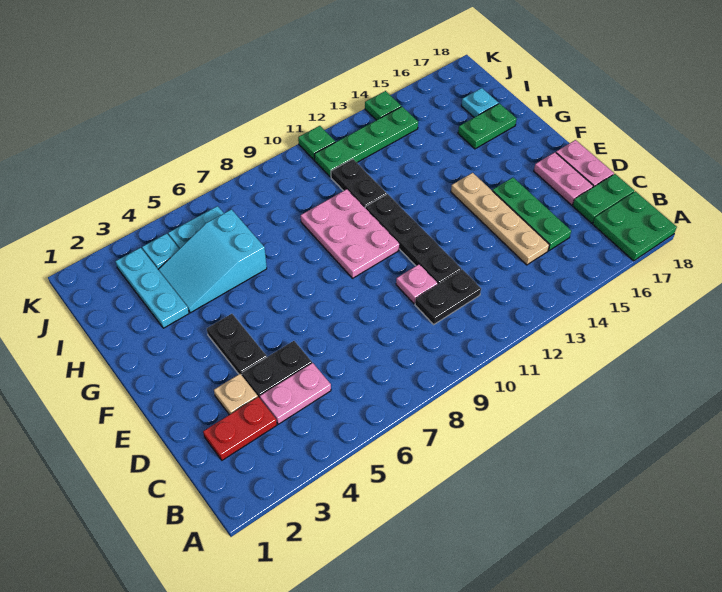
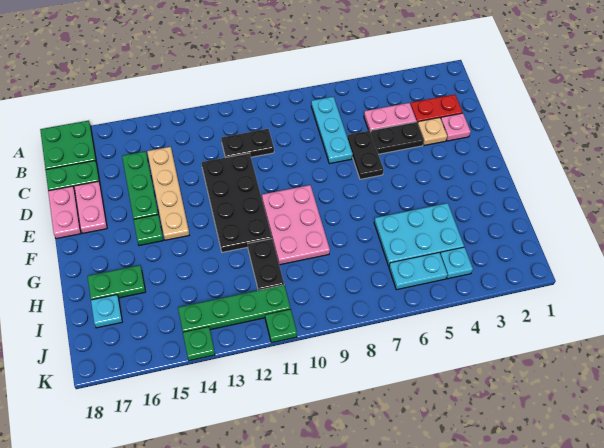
pink plate D10 level 1 -> pink plate D2 level 1
black plate D11:G11 level 1 -> black plate D11:G12 level 1
black plate E4:F4 level 1 -> black plate D6:E6 level 1
none -> green plate F15 level 1
cyan plate H3:J3 level 1 -> cyan plate B7:D7 level 1
cyan slope H4:I6 level 1 top 6 -> cyan plate H4:I6 level 1

